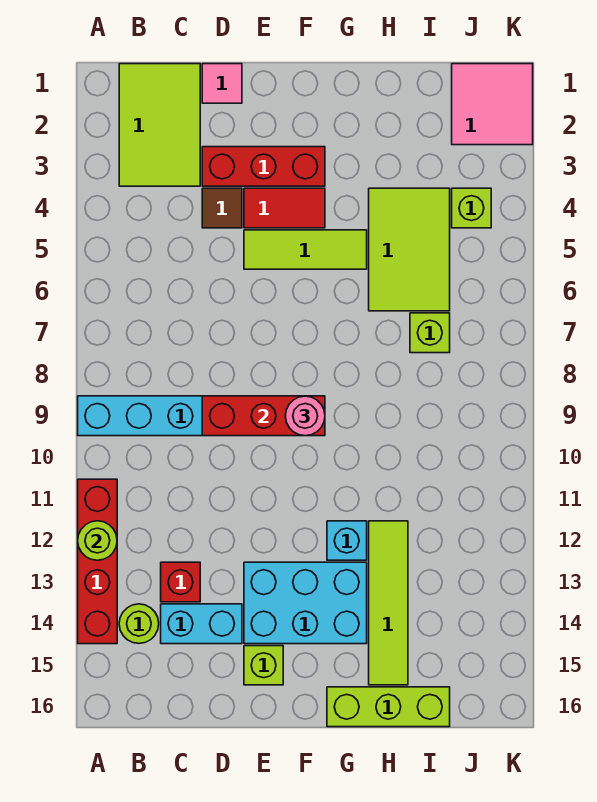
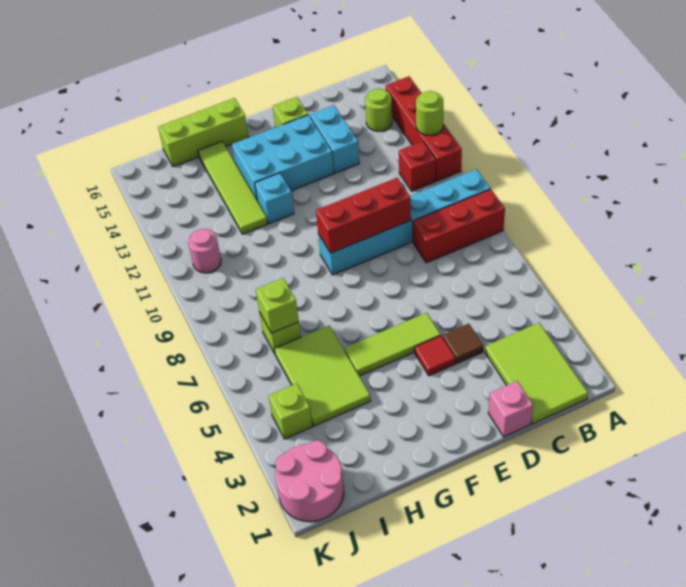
red brick C13 level 1 -> red brick B11 level 1
cyan brick C14:D14 level 1 -> cyan brick D13:D14 level 1
pink tile D1 level 1 -> pink brick D1 level 1
red brick D3:F3 level 1 -> red brick A8:C8 level 1
red tile E4:F4 level 1 -> red tile E4 level 1
pink round brick F9 level 3 -> pink round brick J11 level 1
none -> lime brick I7 level 2
pink tile J1:K2 level 1 -> pink round brick J1:K2 level 1

